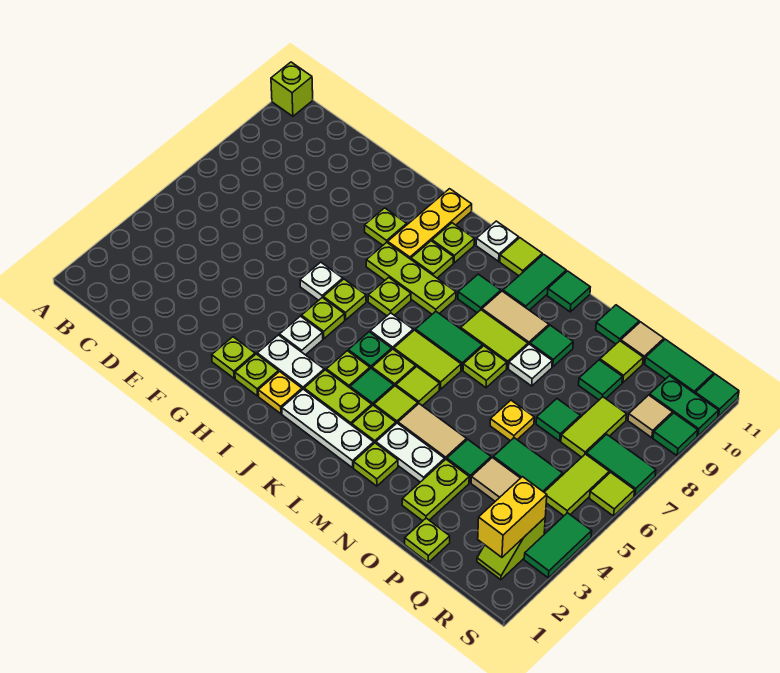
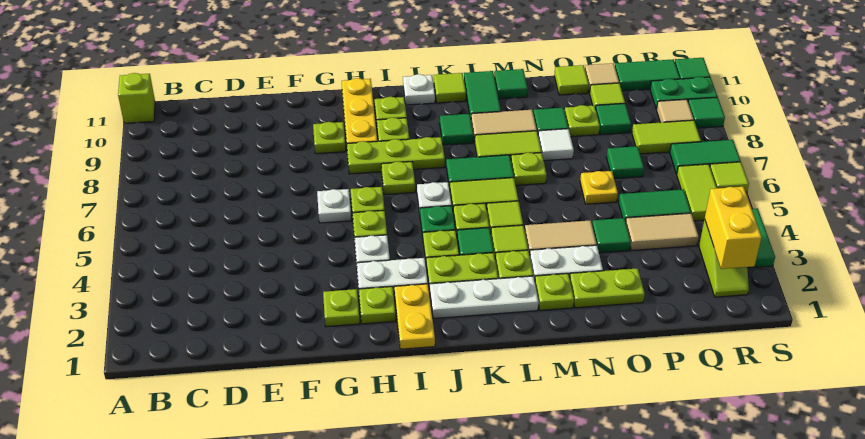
yellow plate I2 level 1 -> yellow plate I1:I2 level 1
white plate N8 level 1 -> white tile N8 level 1
lime plate O2:O3 level 1 -> lime plate N2:O2 level 1
green tile O11 level 1 -> lime tile O11 level 1
lime plate P1 level 1 -> lime plate O9 level 1
lime tile Q7:Q8 level 1 -> lime tile Q8:R8 level 1

